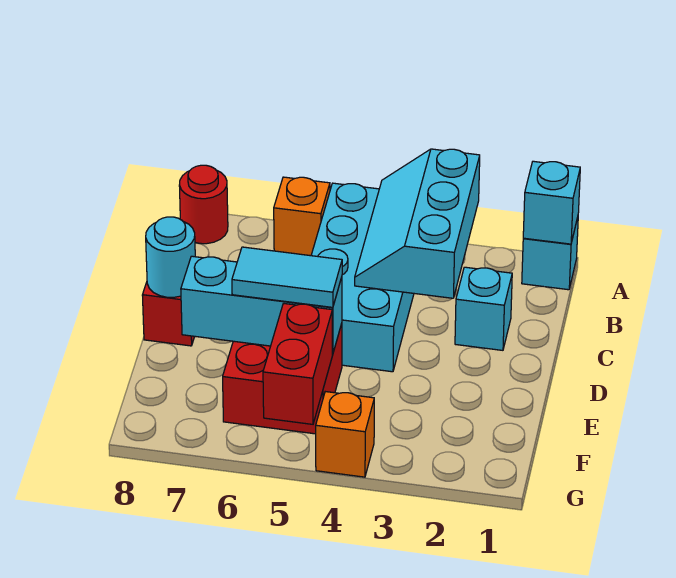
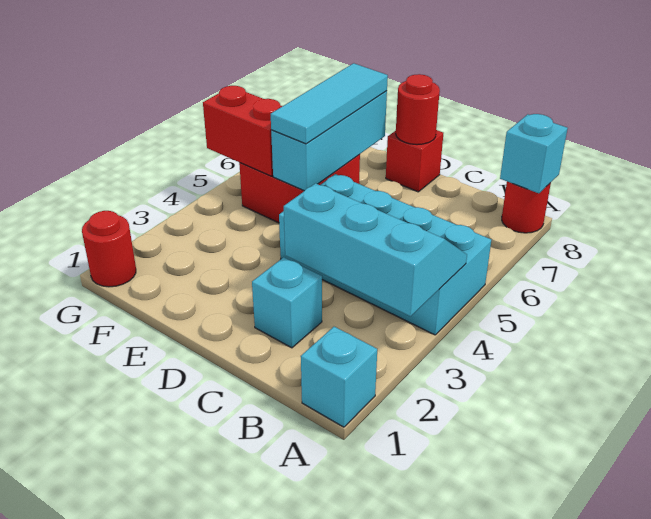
cyan brick A1 level 2 -> cyan brick A8 level 2
orange brick A6 level 1 -> none
cyan round brick D8 level 2 -> red round brick D8 level 2
cyan tile E5:E6 level 3 -> cyan tile E5:E7 level 3
none -> red round brick G1 level 1
orange brick G4 level 1 -> none

